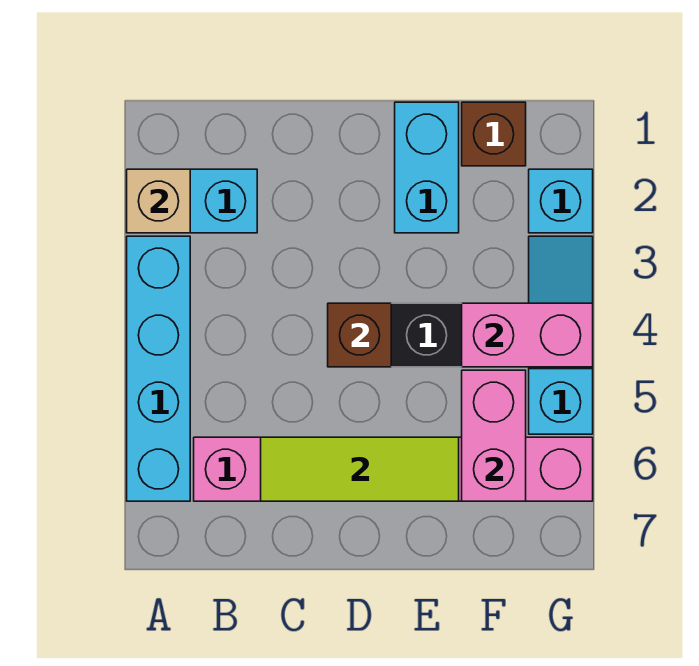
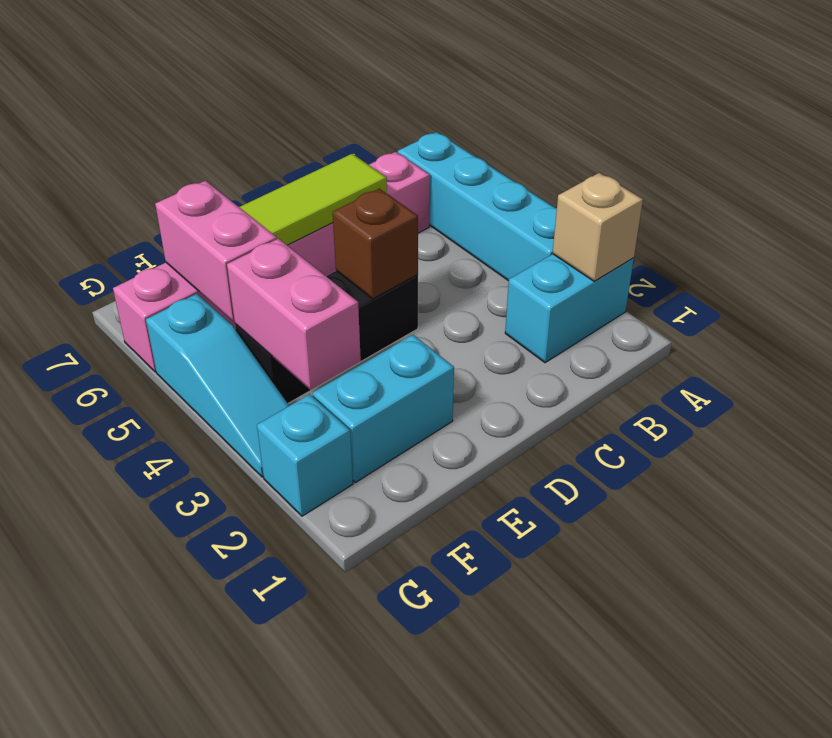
cyan brick E1:E2 level 1 -> cyan brick E2:F2 level 1
brown brick F1 level 1 -> none
pink brick F4:G4 level 2 -> pink brick F3:F4 level 2

